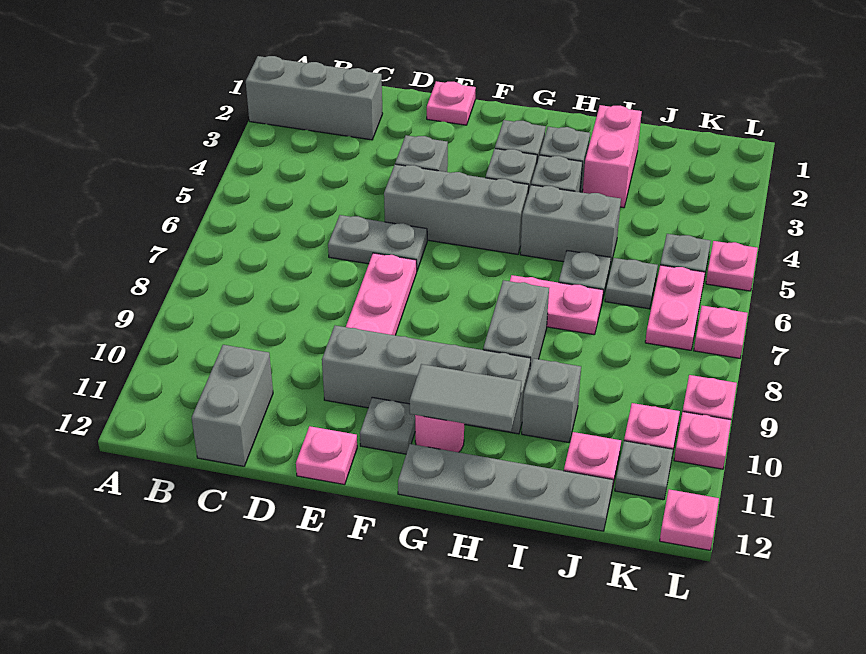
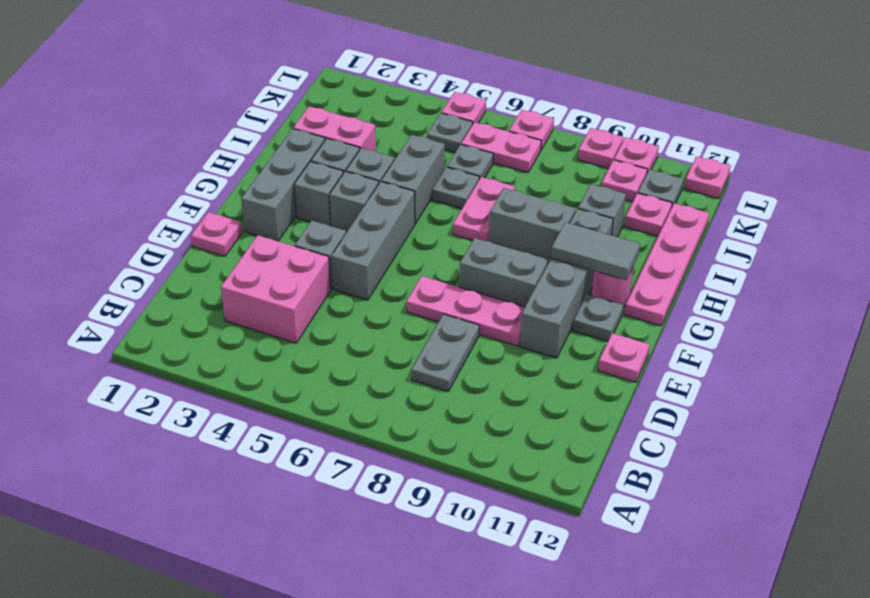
grey brick A2:C2 level 1 -> grey brick F2:H2 level 1
none -> pink brick C3:D4 level 1
grey brick C11:C12 level 1 -> grey brick F8:F9 level 1
grey plate D6:E6 level 1 -> grey plate C8:D8 level 1
grey tile G11:H11 level 2 -> grey tile G10:G11 level 2
grey plate G12:J12 level 1 -> pink plate G12:J12 level 1

